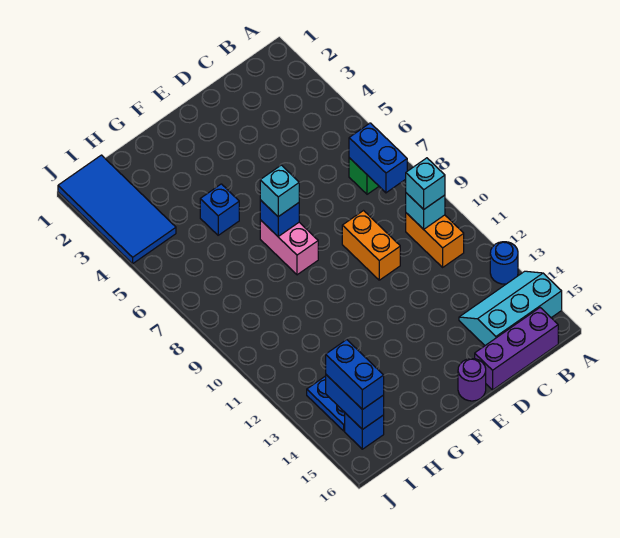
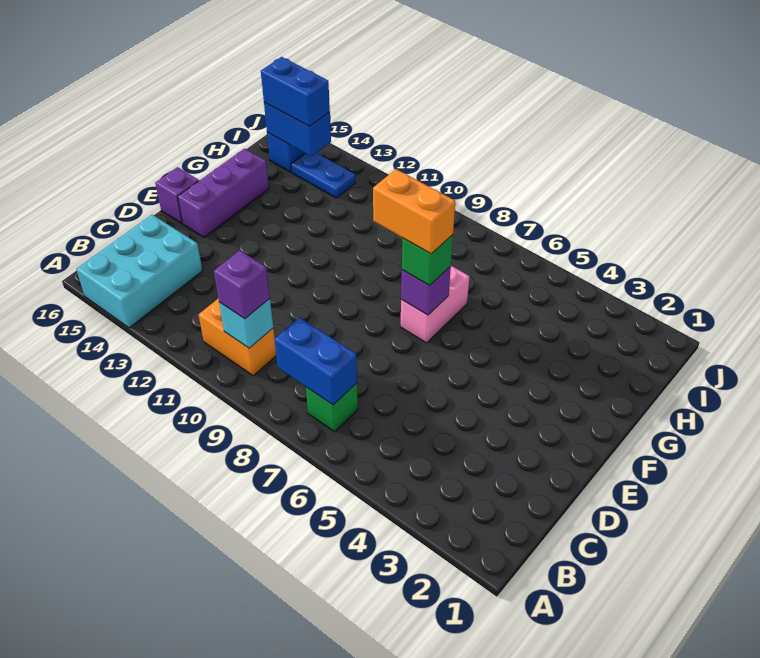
blue round brick A13 level 1 -> none
cyan slope A14:C15 level 1 top 15 -> cyan brick A14:C15 level 1
cyan brick B10 level 3 -> purple brick B10 level 3
purple brick B16:D16 level 1 -> purple brick E15:G15 level 1
orange brick D9:D10 level 1 -> orange brick F7:F8 level 4
purple round brick E16 level 1 -> purple brick E16 level 1
pink brick F7:F8 level 1 -> pink brick F7:G7 level 1
blue brick F7 level 2 -> purple brick F7 level 2
cyan brick F7 level 3 -> green brick F7 level 3
blue brick G5 level 1 -> none
blue tile I1:J4 level 1 -> none

